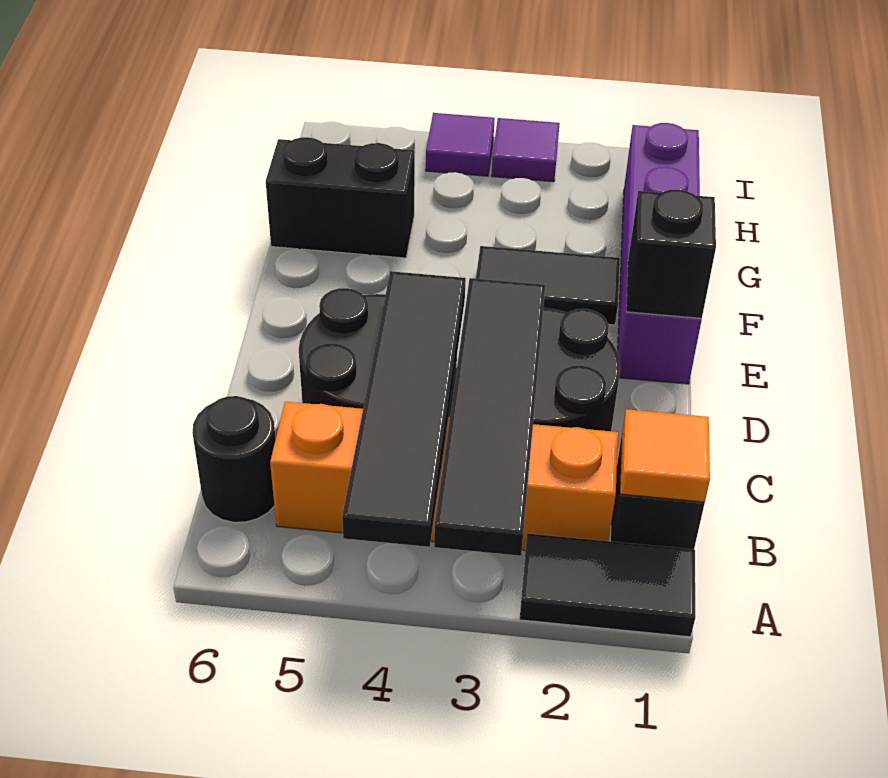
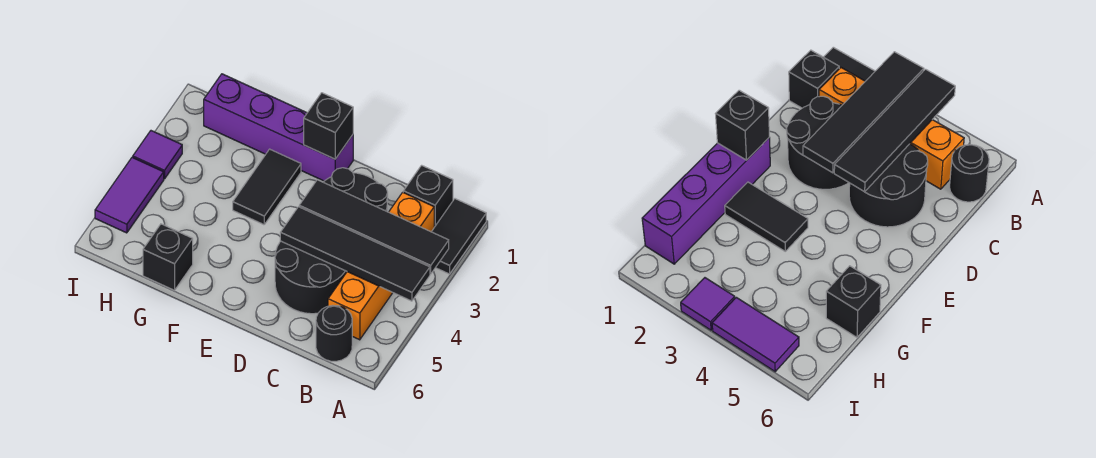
orange tile B1 level 2 -> none
black brick G5:G6 level 1 -> black brick G6 level 1
purple tile I4 level 1 -> purple tile I4:I5 level 1

